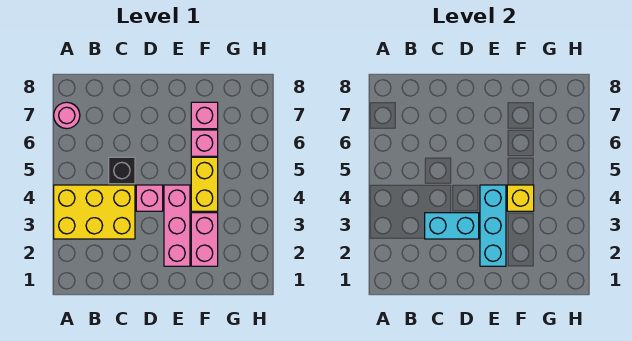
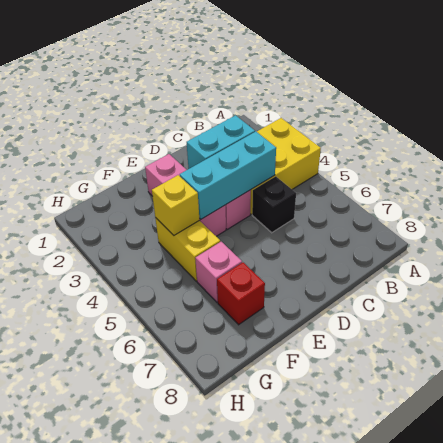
pink round brick A7 level 1 -> none
cyan brick E2:E4 level 2 -> cyan brick C4:E4 level 2
pink brick F2:F3 level 1 -> none
pink brick F7 level 1 -> red brick F7 level 1

